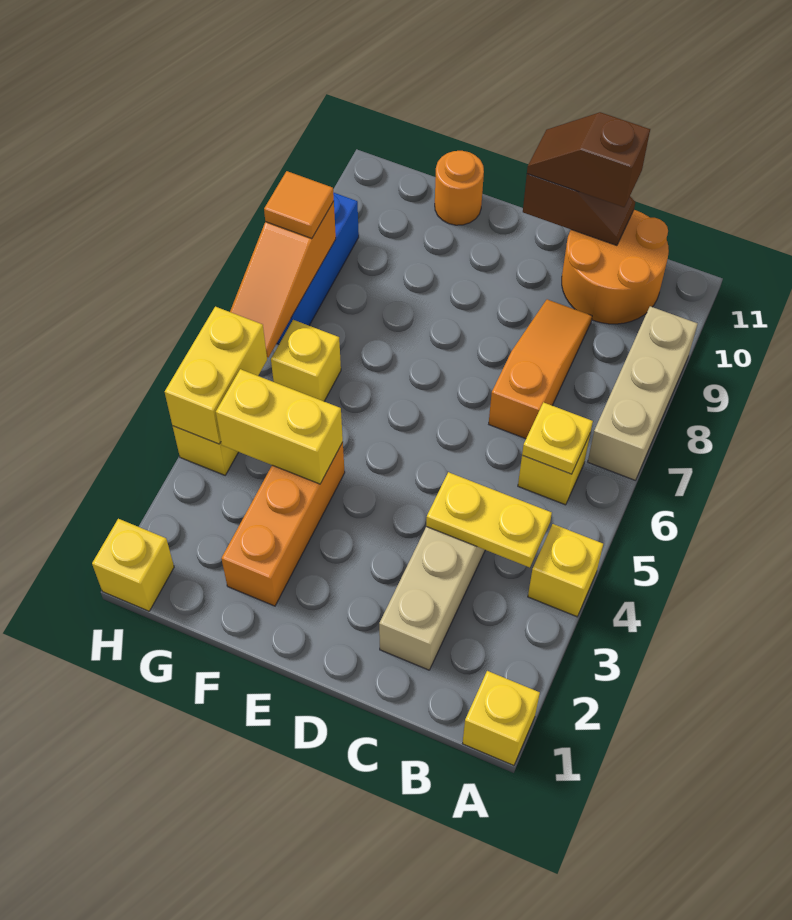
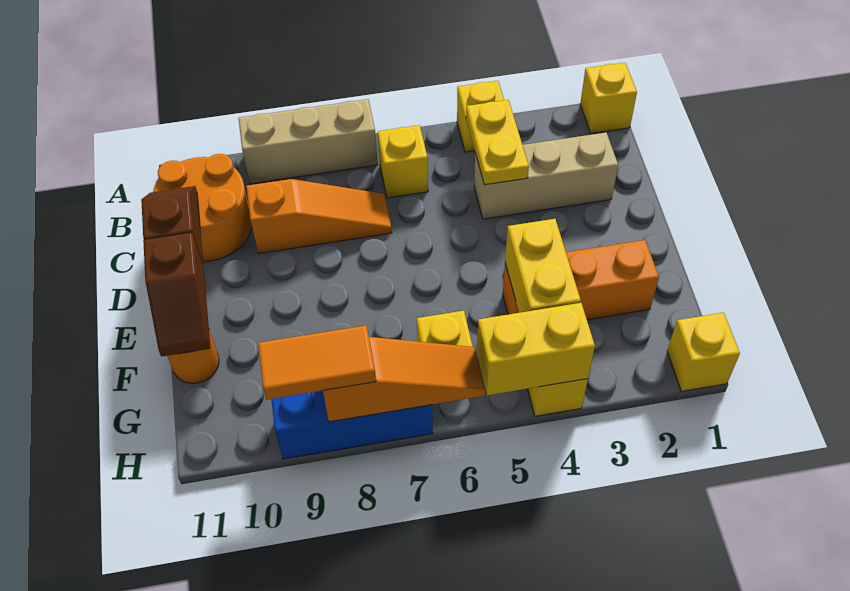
yellow plate B6 level 2 -> none
orange slope C7:C9 level 1 top 7 -> orange slope C7:C9 level 1 top 9
brown slope C11:D11 level 3 top C -> brown slope E11:F11 level 2 top E
orange tile H8 level 3 -> orange tile H8:H9 level 3

